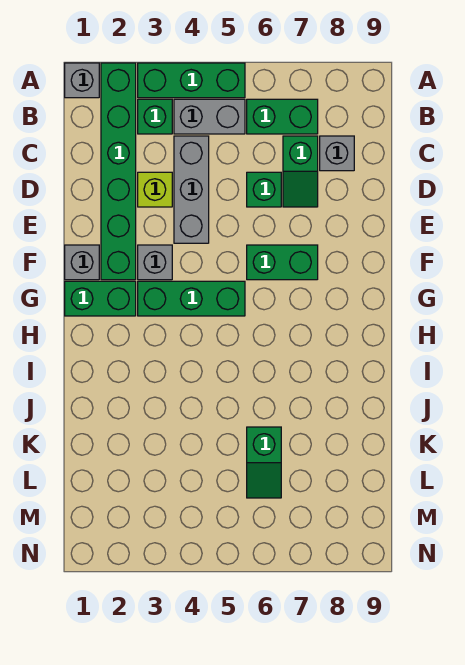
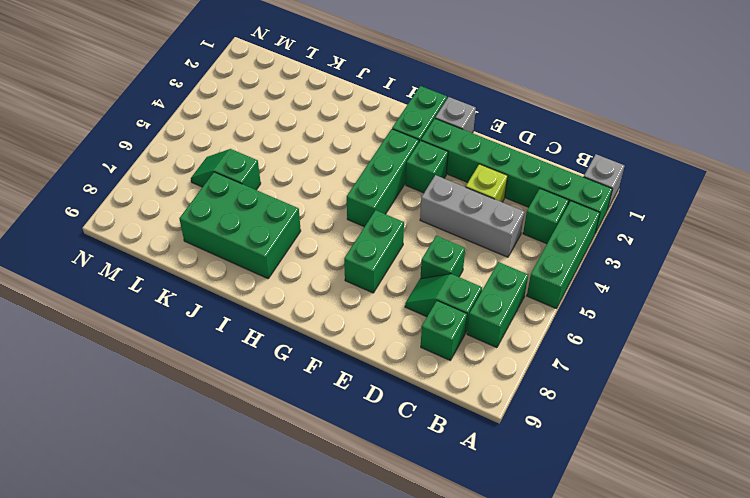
grey brick B4:B5 level 1 -> none
grey brick C8 level 1 -> green brick C8 level 1
grey brick F3 level 1 -> green brick F3 level 1
none -> green brick I7:K8 level 1

